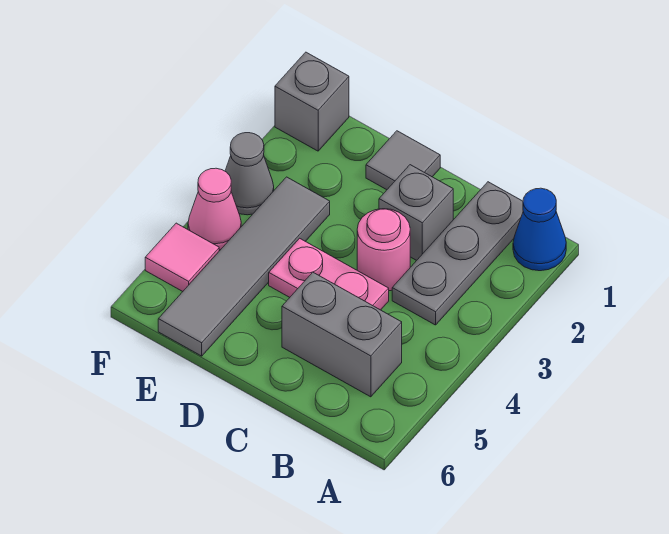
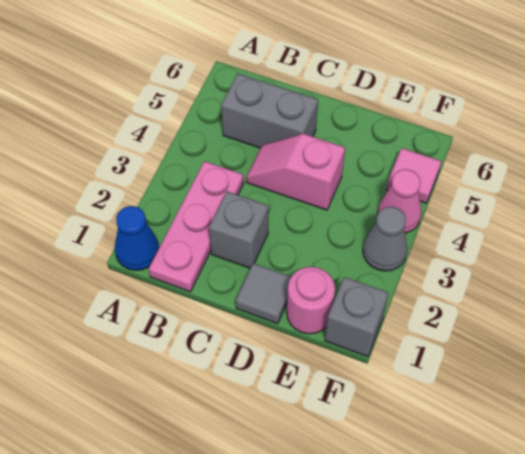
grey plate B1:B3 level 1 -> pink plate B1:B3 level 1
pink round brick C3 level 1 -> pink round brick E1 level 1
pink plate C4:D4 level 1 -> pink slope C4:D4 level 1 top D
grey tile E3:E6 level 1 -> none

